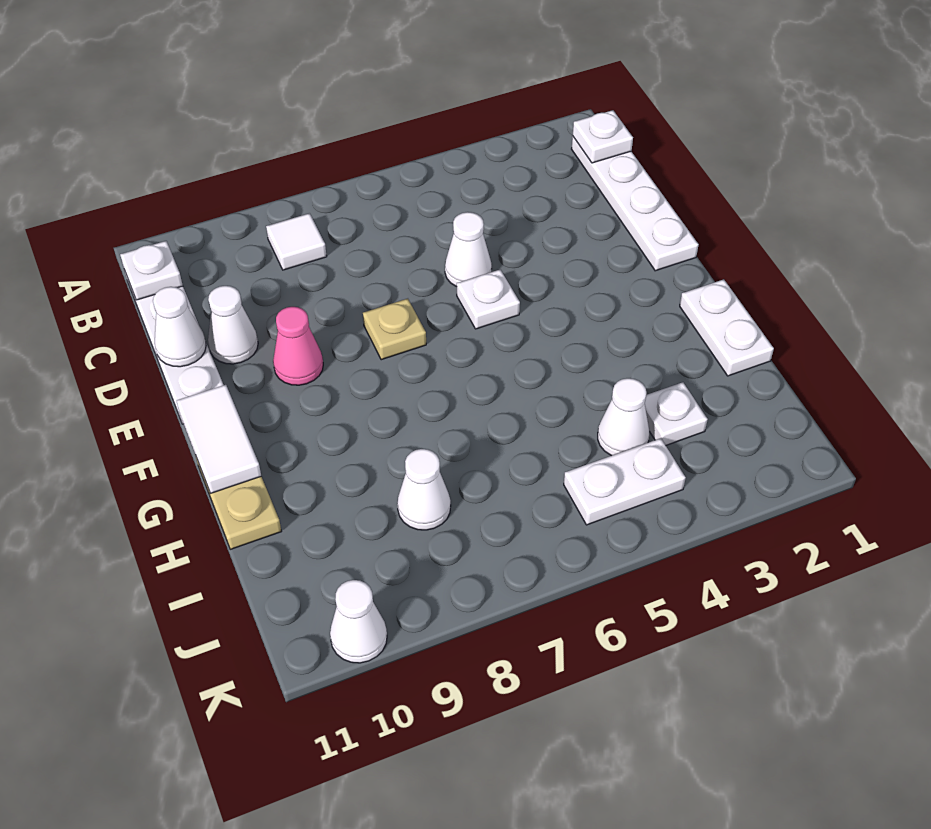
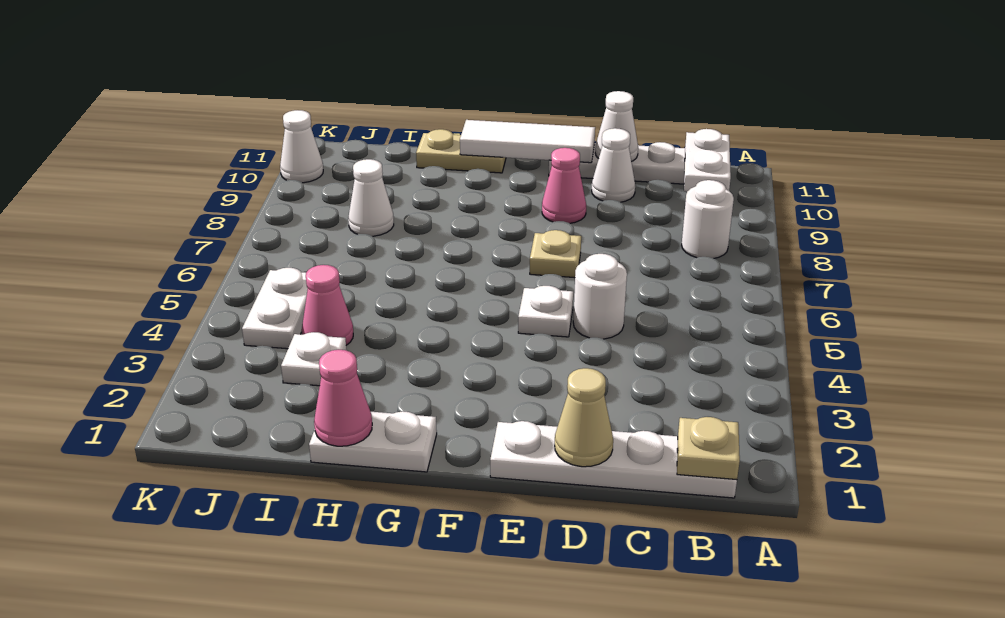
white plate B1 level 2 -> tan plate B1 level 2
white tile B8 level 1 -> white round brick B8 level 1
white plate B11 level 2 -> white plate B10:B11 level 2
none -> tan cone D1 level 2
white cone D5 level 1 -> white round brick D5 level 1
white tile F11:G11 level 2 -> white tile E11:G11 level 2
none -> pink cone H1 level 2
white cone I4 level 1 -> pink cone I4 level 1

